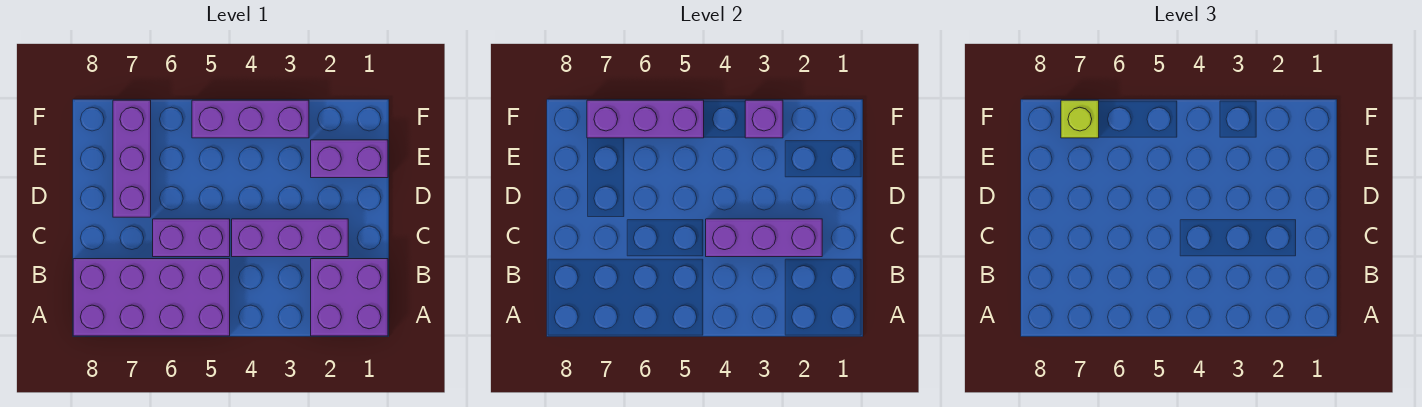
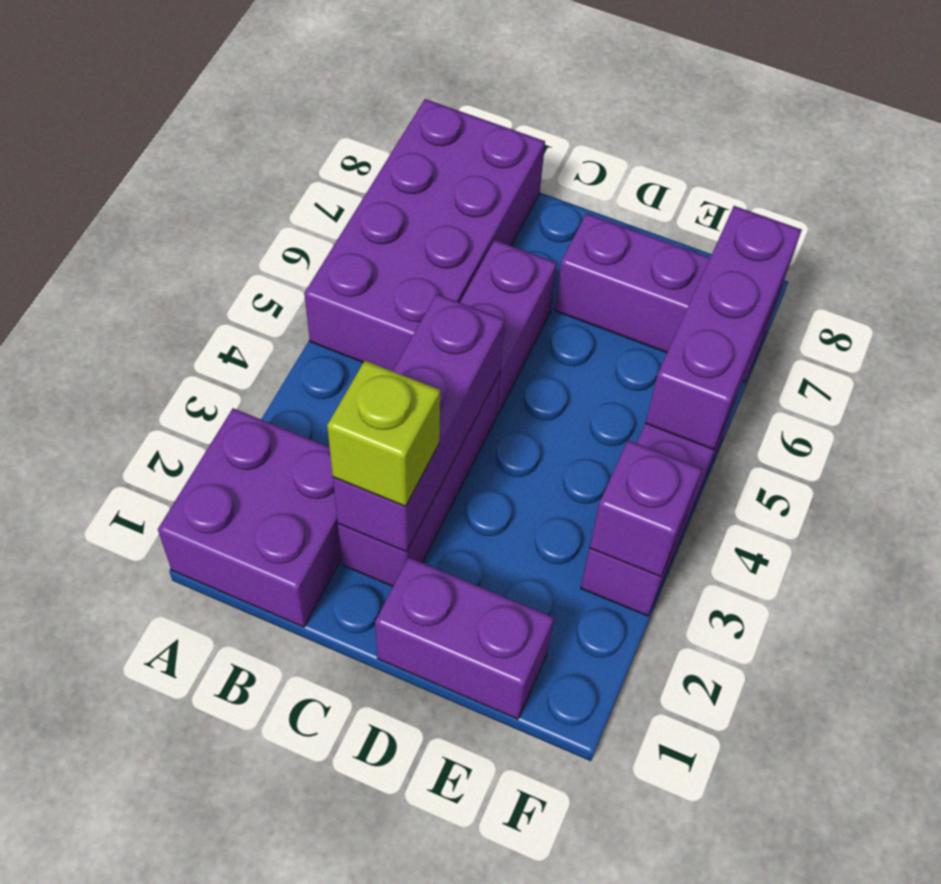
purple brick E1:E2 level 1 -> purple brick D1:E1 level 1
lime brick F7 level 3 -> lime brick C2 level 3

